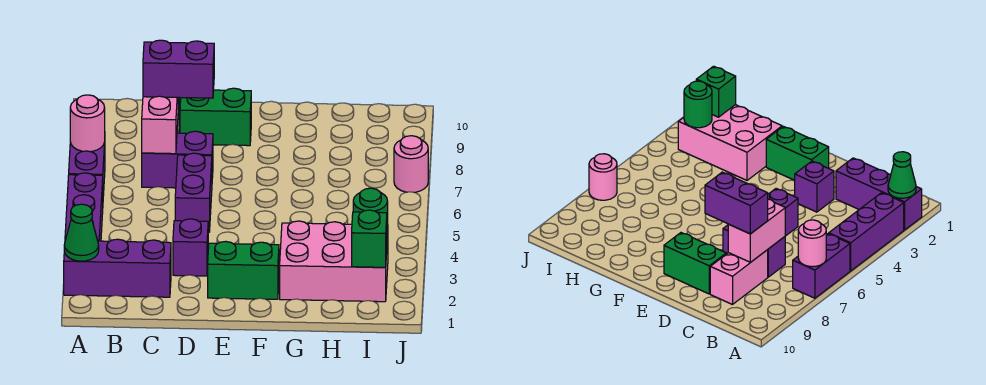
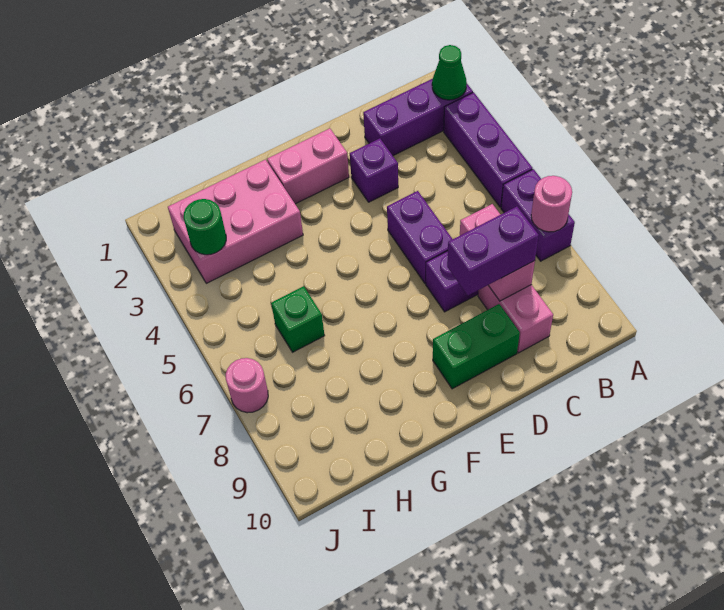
green brick E2:F2 level 1 -> pink brick E2:F2 level 1
green brick I2 level 2 -> green brick H6 level 1

